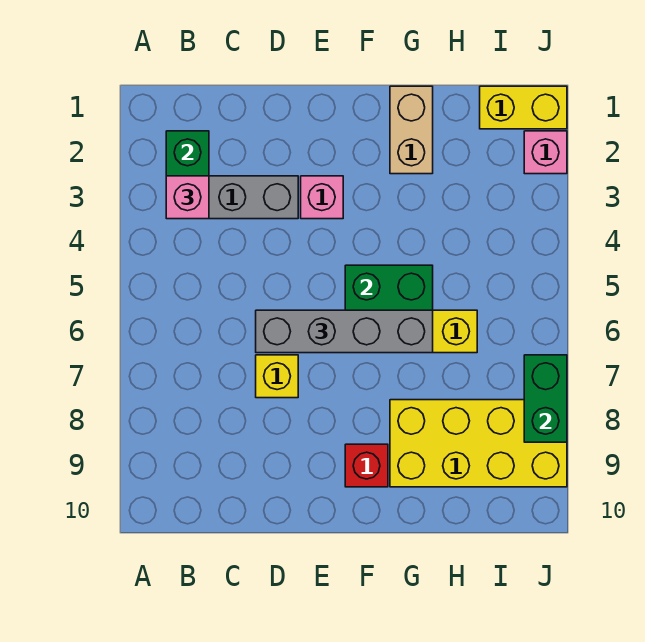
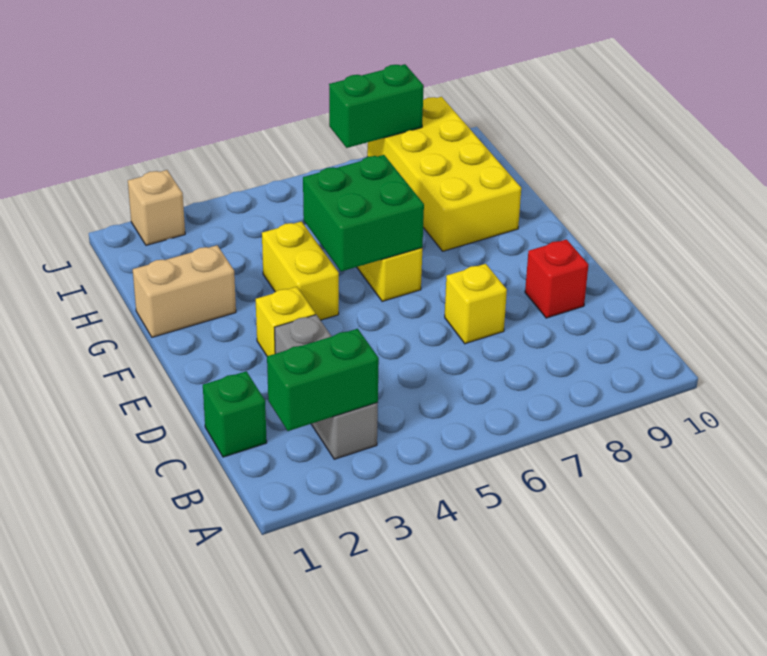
pink brick B3 level 3 -> none
none -> green brick C1 level 1
grey brick D6:G6 level 3 -> none
pink brick E3 level 1 -> yellow brick E3 level 1
red brick F9 level 1 -> red brick D9 level 1
yellow brick I1:J1 level 1 -> yellow brick F4:G4 level 1
pink brick J2 level 1 -> tan brick J2 level 1

